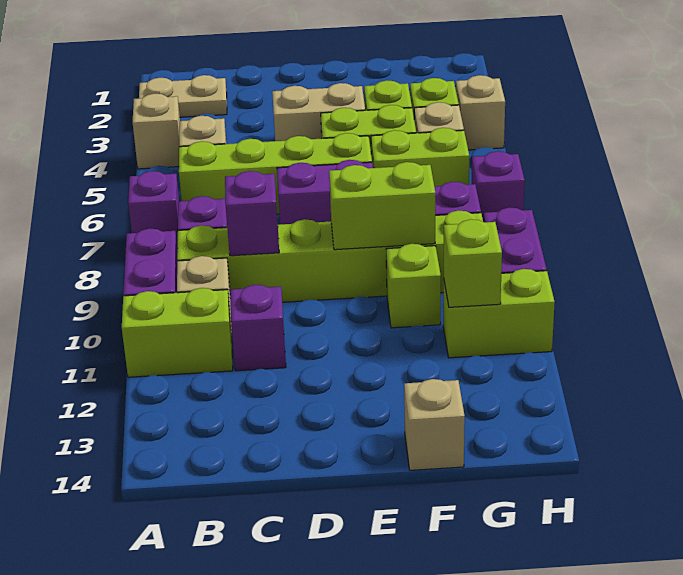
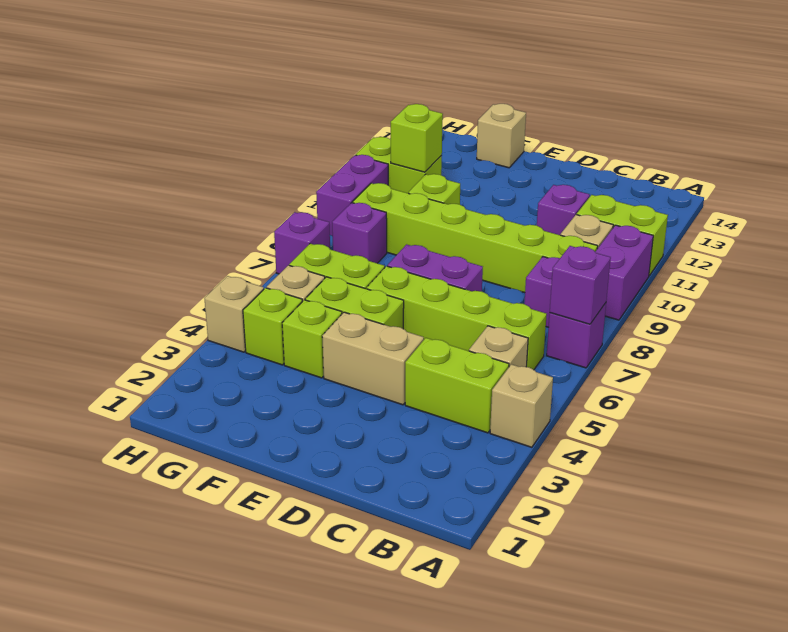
tan plate A2:B2 level 1 -> none
purple brick C9 level 2 -> purple brick A7 level 2
lime brick E9:F9 level 2 -> lime brick B4:C4 level 1

